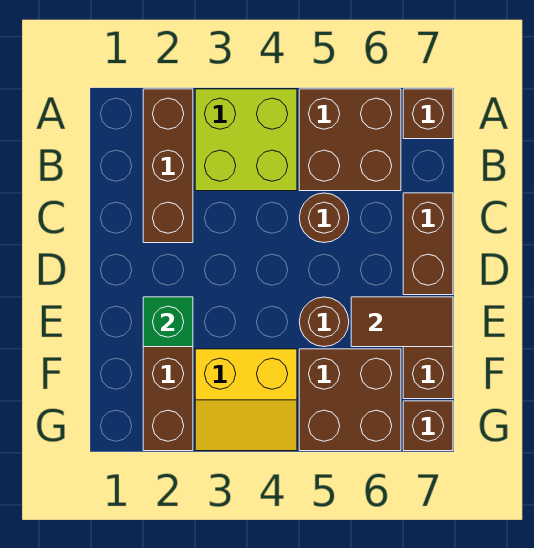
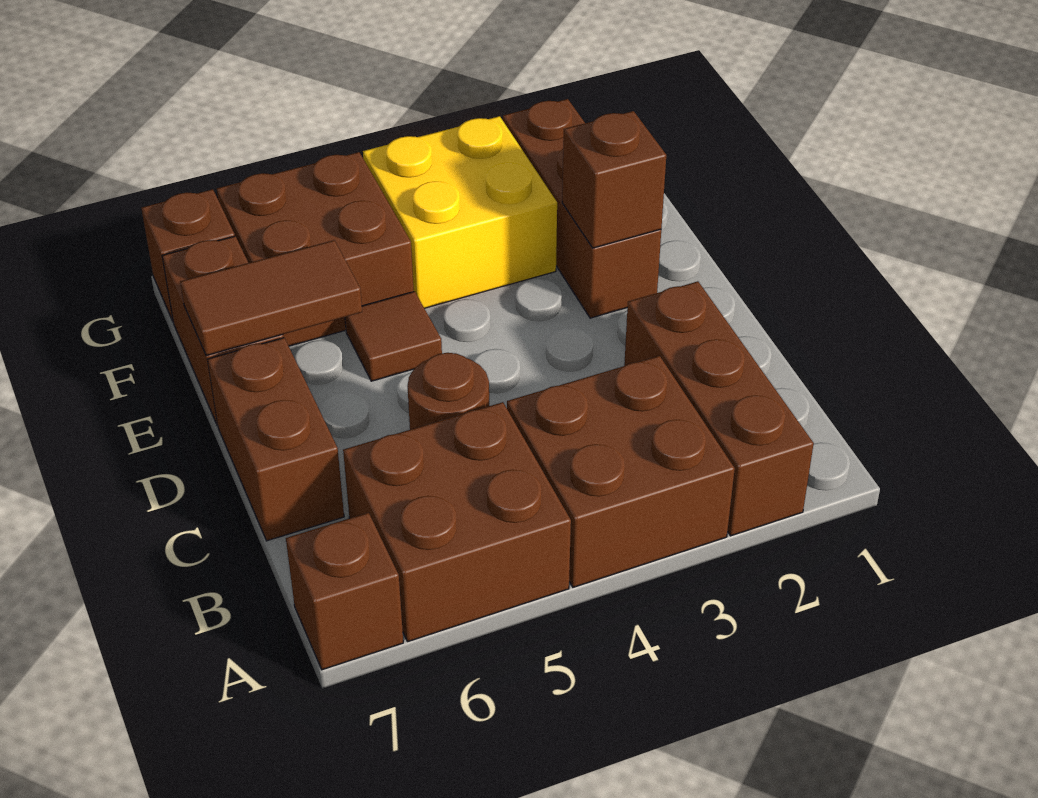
lime brick A3:B4 level 1 -> brown brick A3:B4 level 1
green brick E2 level 2 -> brown brick E2 level 2
brown round brick E5 level 1 -> brown tile E5 level 1
yellow slope F3:G4 level 1 top F -> yellow brick F3:G4 level 1

